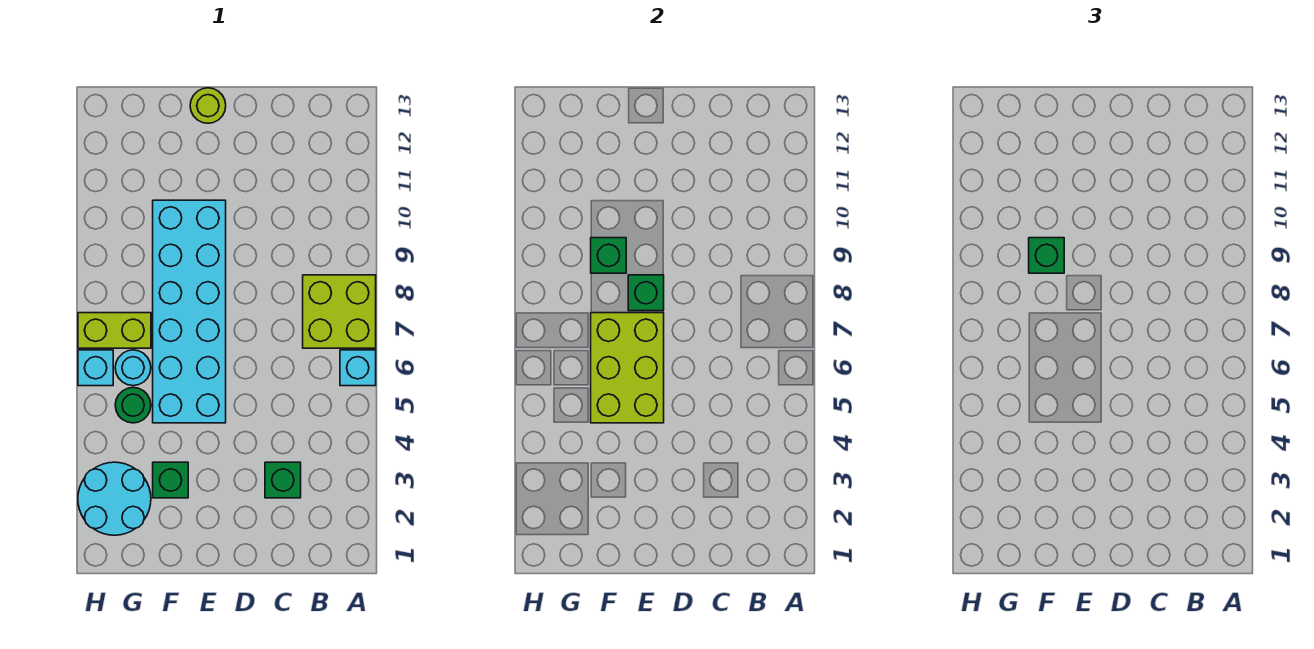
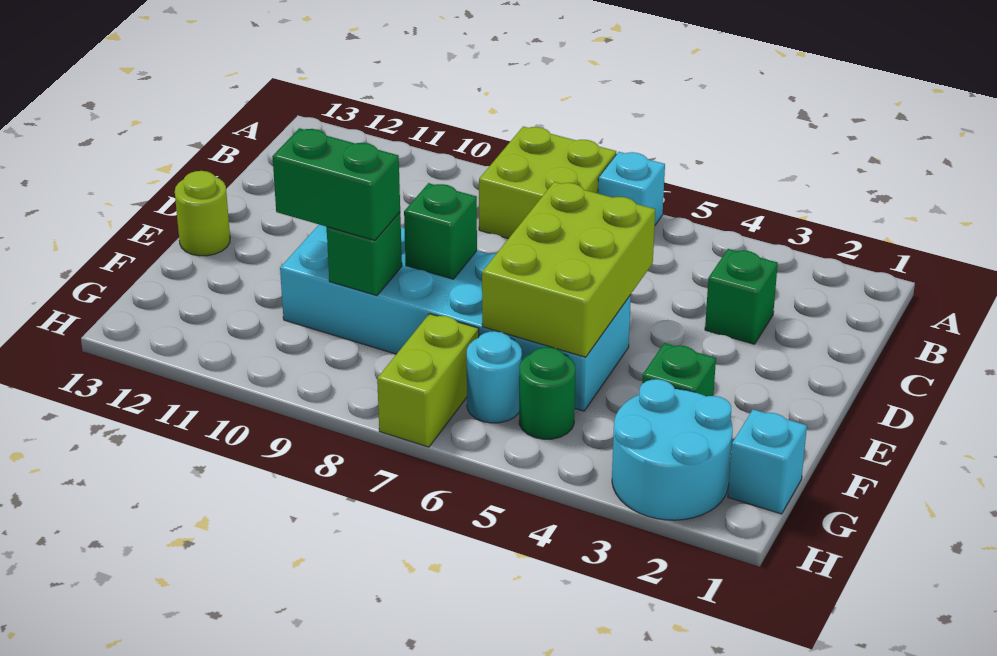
lime brick E5:F7 level 2 -> lime brick D5:F6 level 2
green brick F9 level 3 -> green brick F9:F10 level 3
cyan brick H6 level 1 -> cyan brick G1 level 1

